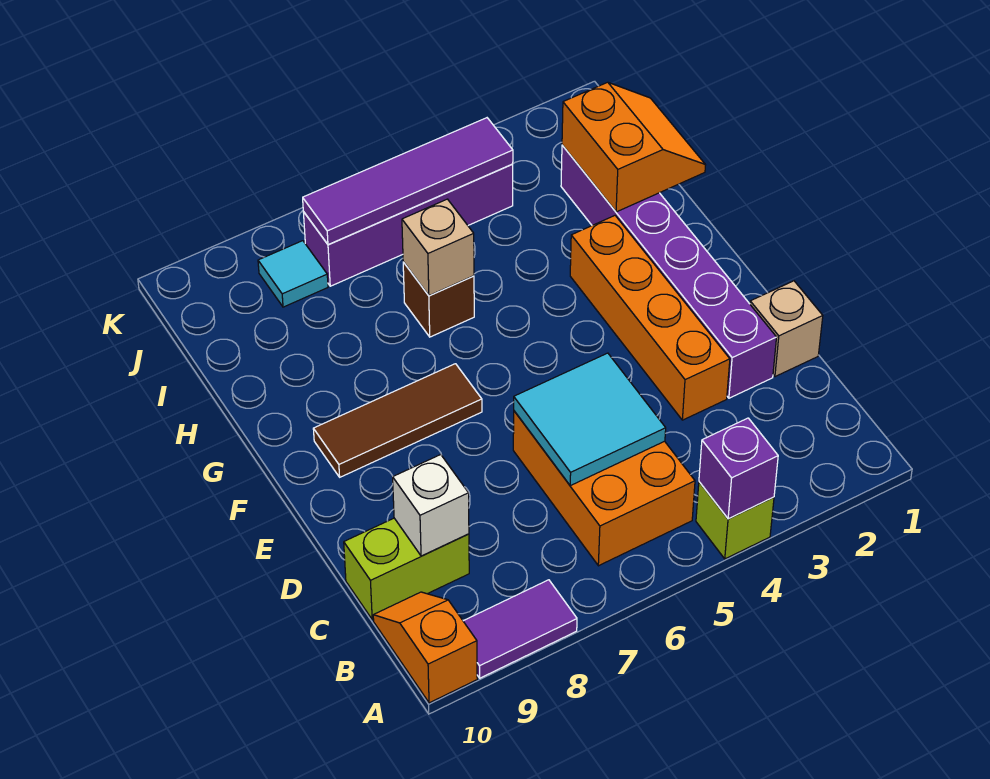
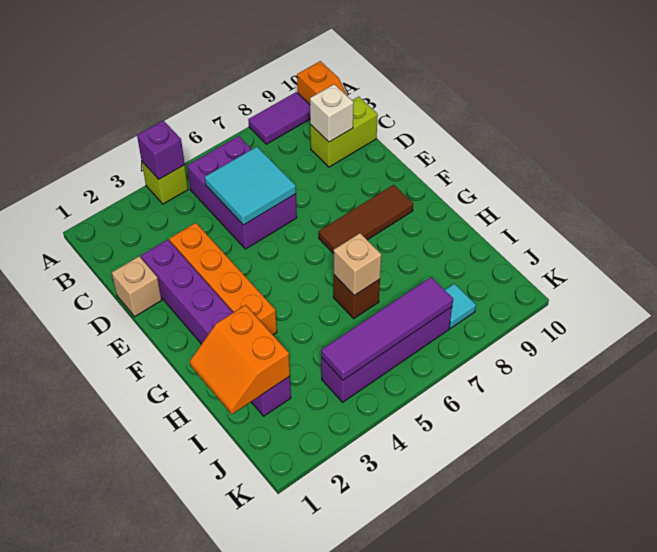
orange brick B5:D6 level 1 -> purple brick B5:D6 level 1

